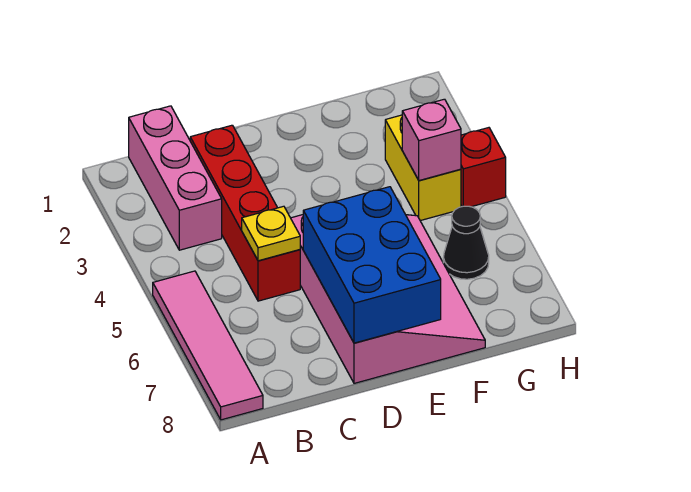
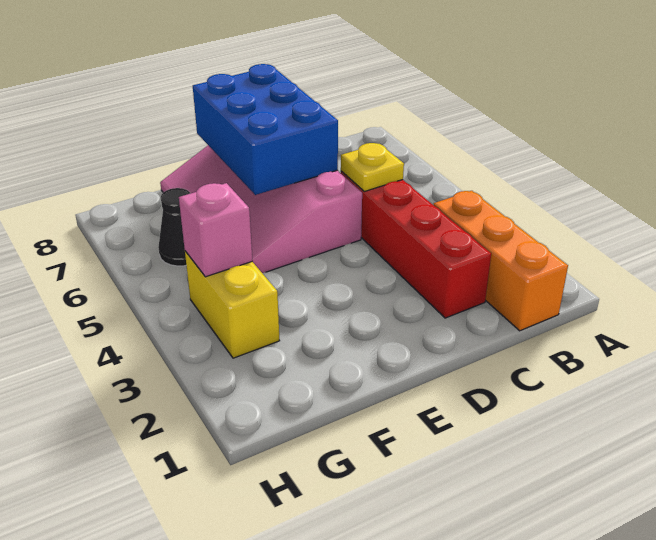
pink tile A5:A8 level 1 -> none
pink brick B1:B3 level 1 -> orange brick B1:B3 level 1
red brick H4 level 1 -> none

